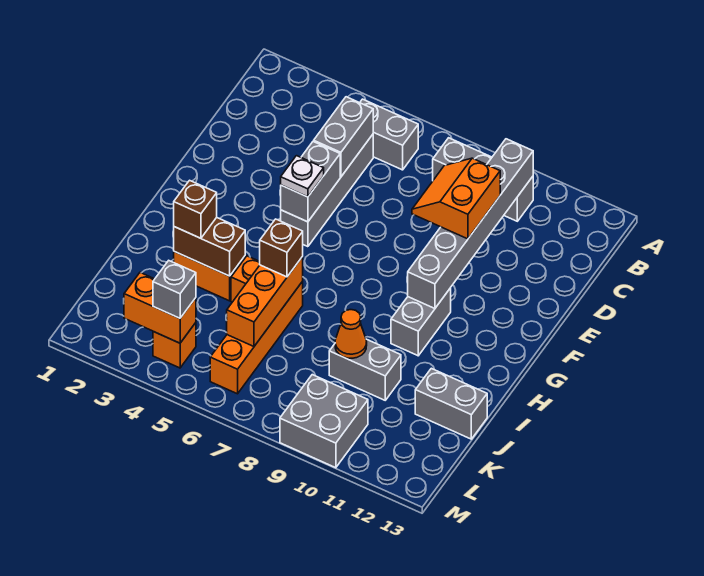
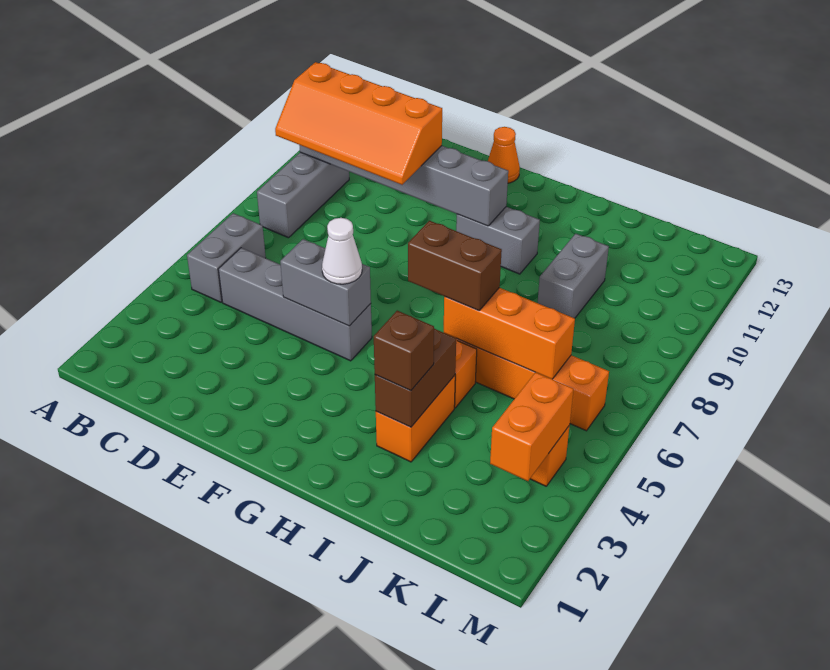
grey brick C5:D5 level 2 -> none
orange slope D9:E10 level 3 top 10 -> orange slope B9:E10 level 3 top 10
white plate F5 level 3 -> white cone F5 level 3
brown brick I6 level 3 -> brown brick H6:I6 level 3
orange cone J9 level 2 -> orange cone F13 level 1
grey brick J12:J13 level 1 -> none
grey brick L4 level 3 -> none
grey brick L9:M10 level 1 -> none

